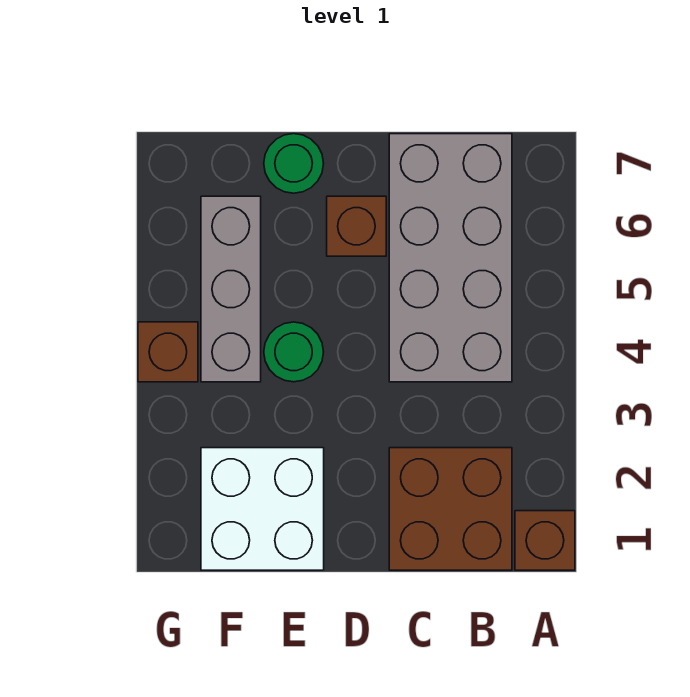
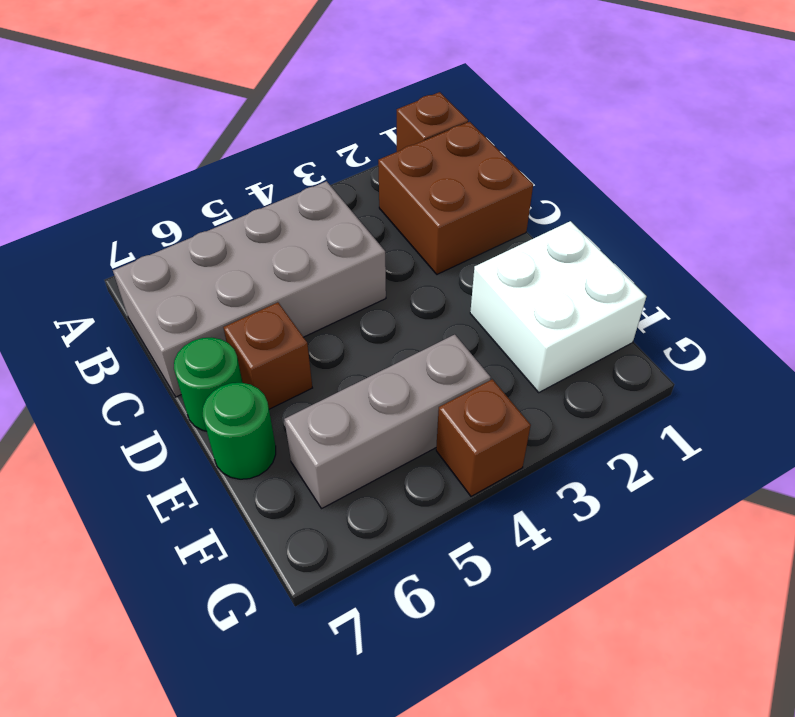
green round brick E4 level 1 -> green round brick D7 level 1

